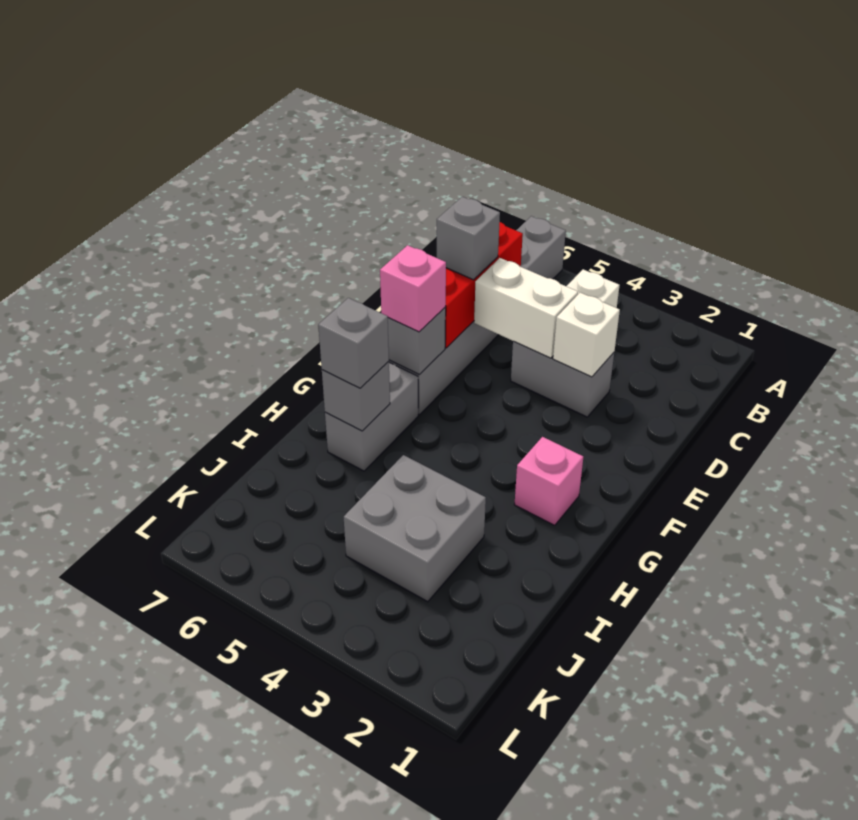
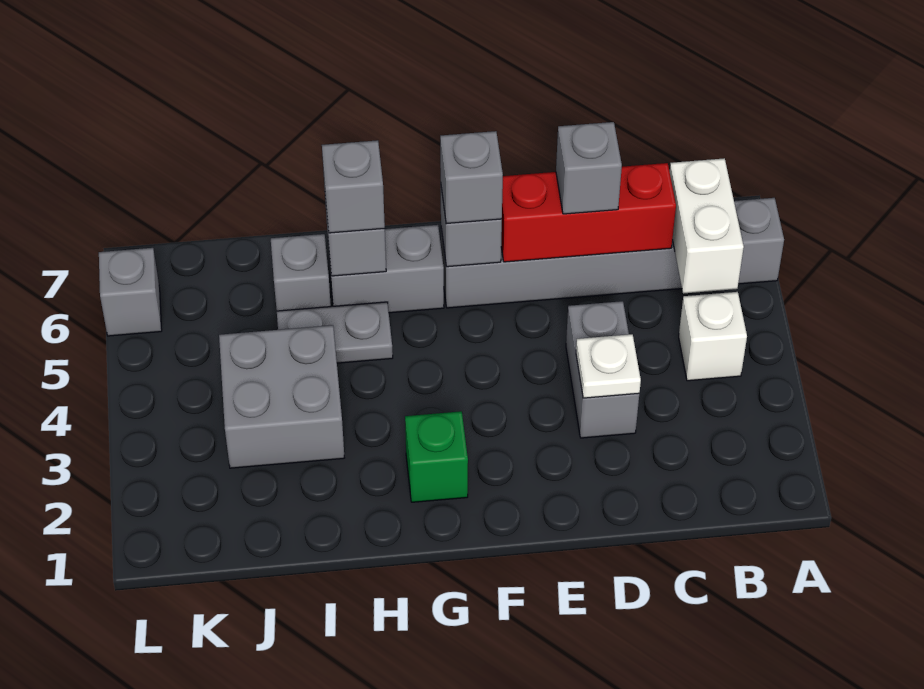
white brick D3 level 2 -> white plate D3 level 2
white brick D4:D5 level 2 -> white brick B5:B6 level 2
pink brick F6 level 3 -> grey brick F6 level 3
pink brick G2 level 1 -> green brick G2 level 1
none -> grey plate H5:I5 level 1
none -> grey brick I6 level 1
none -> grey brick L6 level 1

